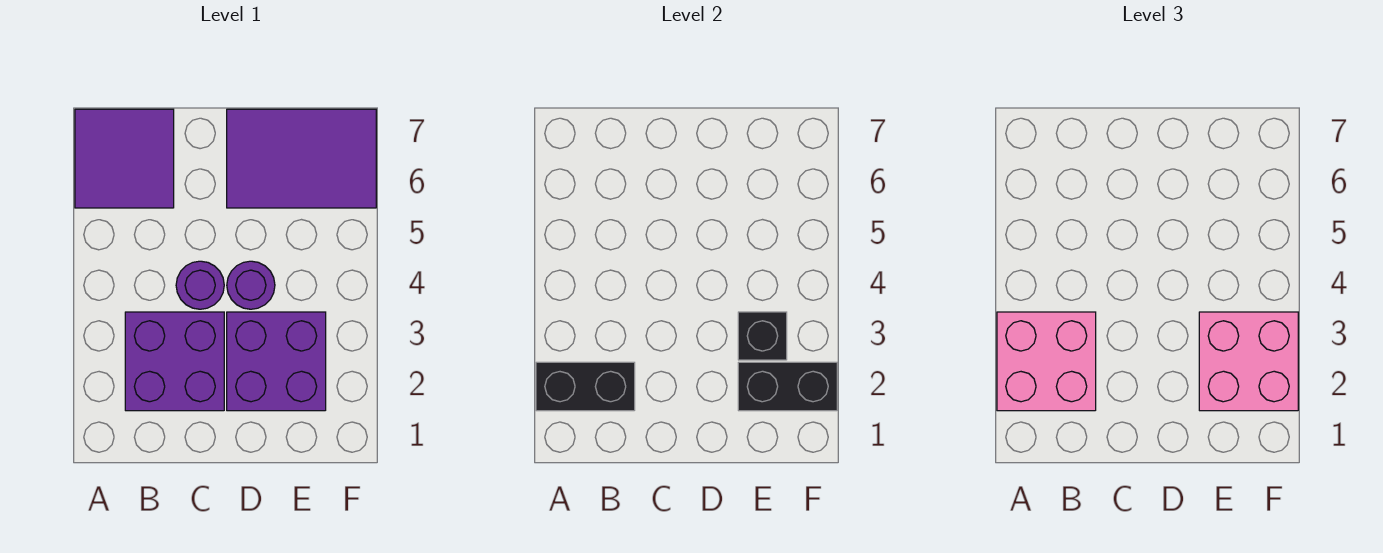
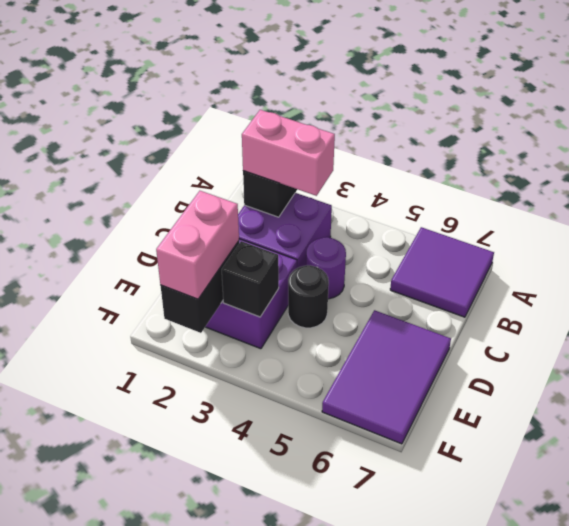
pink brick A2:B3 level 3 -> pink brick B2:B3 level 3
purple round brick D4 level 1 -> black round brick D4 level 1
pink brick E2:F3 level 3 -> pink brick E2:F2 level 3

